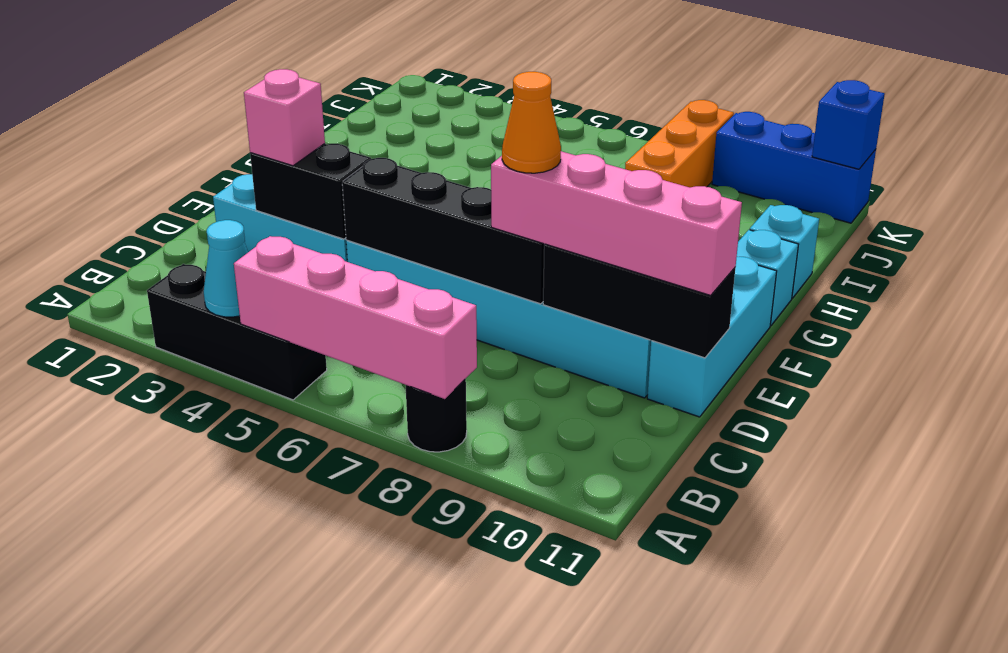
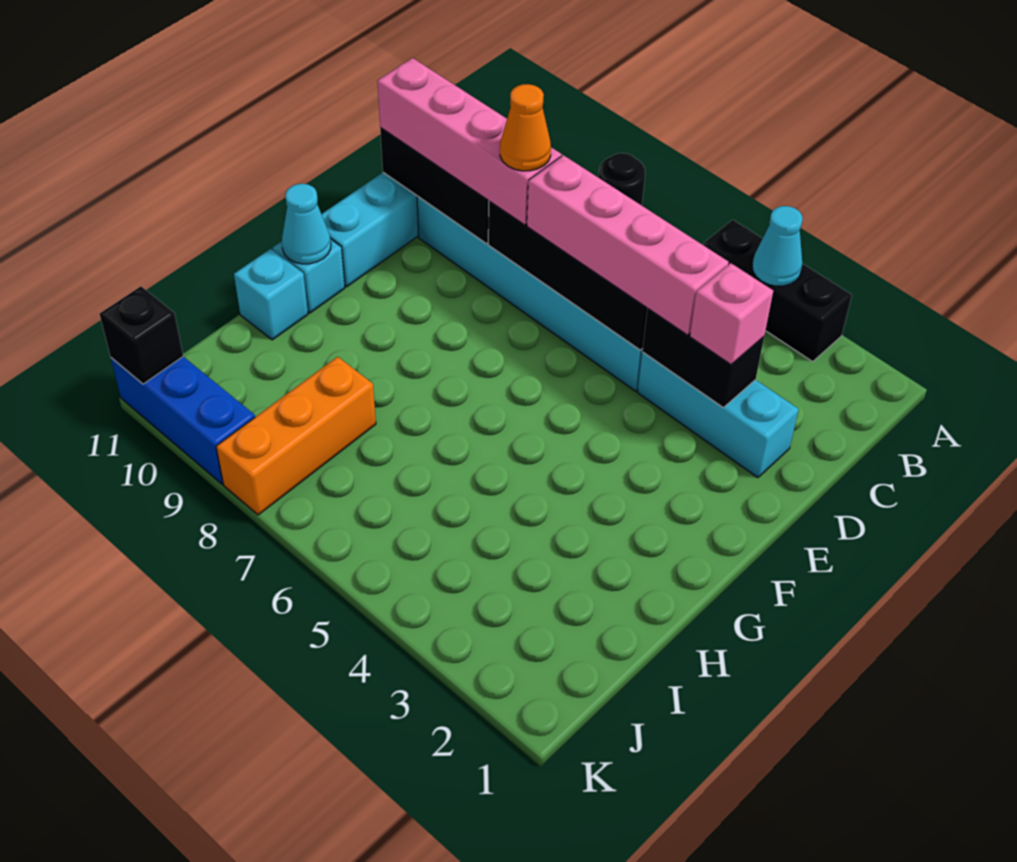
pink brick A5:A8 level 2 -> pink brick D4:D7 level 3
none -> cyan cone G11 level 2
blue brick K11 level 2 -> black brick K11 level 2

